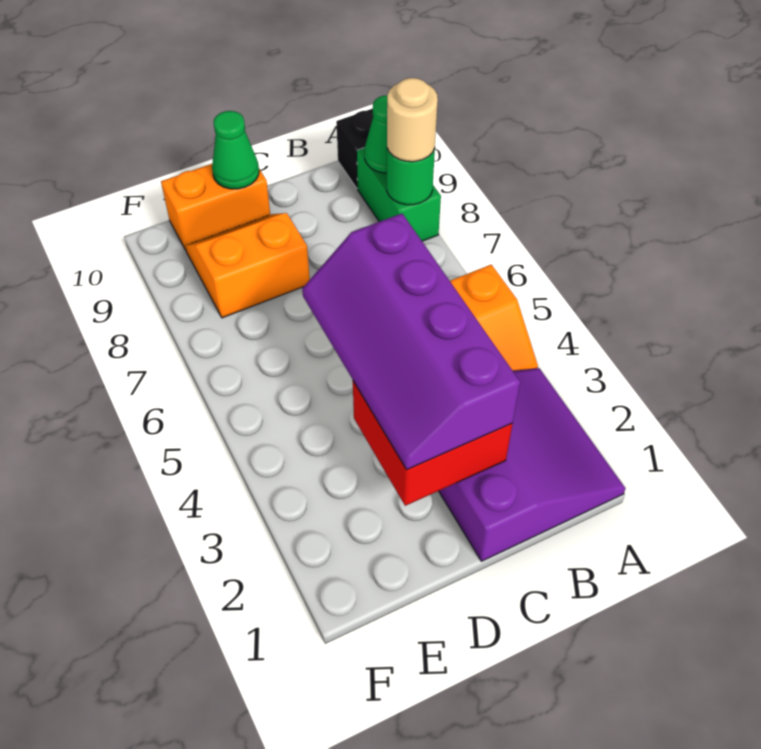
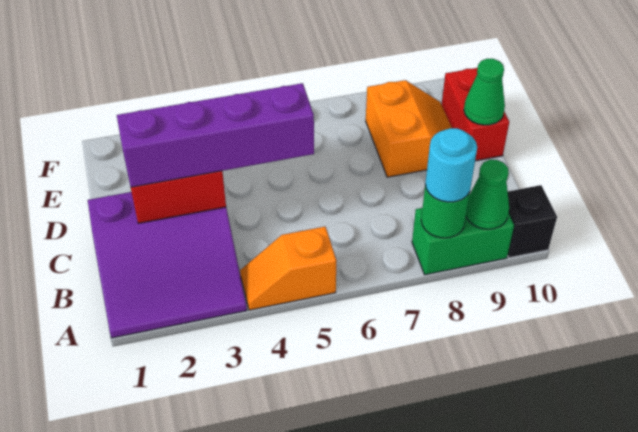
tan round brick A8 level 3 -> cyan round brick A8 level 3
orange brick D10:E10 level 1 -> red brick D10:E10 level 1

